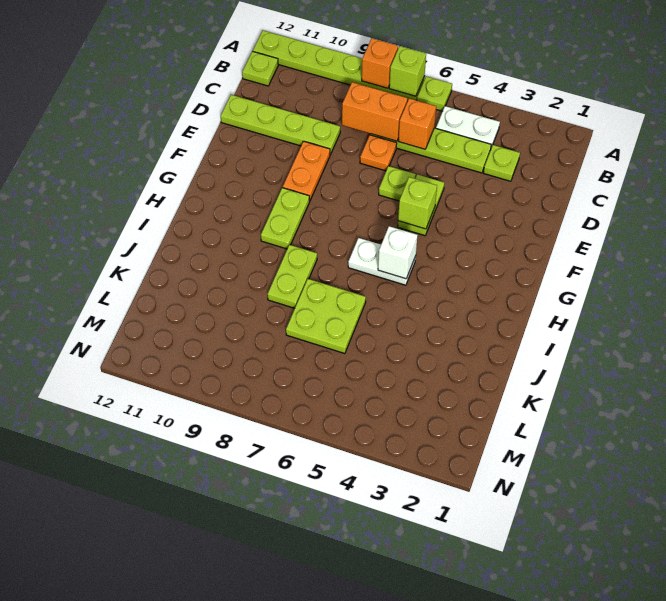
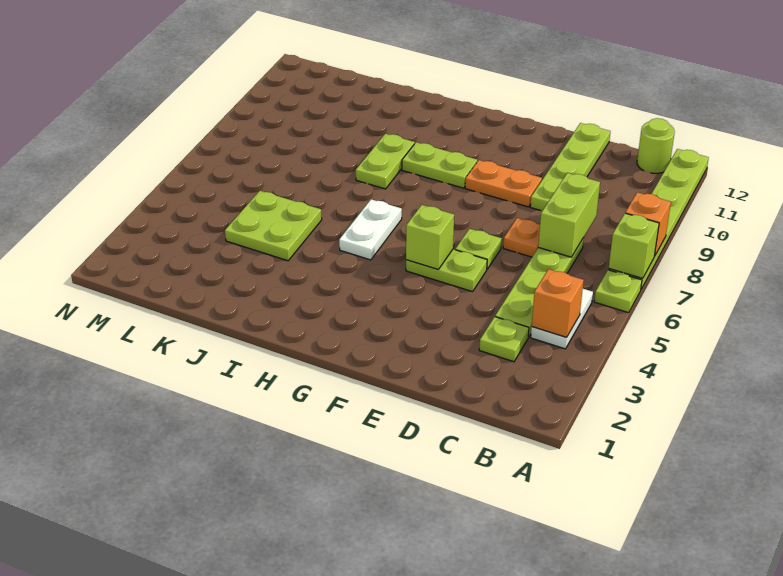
lime plate B12 level 1 -> lime round brick B12 level 1
orange brick C6 level 2 -> orange brick B4 level 2
orange brick C7:C8 level 2 -> lime brick C7:C8 level 2
white brick H5 level 2 -> none
lime plate I8:J8 level 1 -> lime plate I8:I9 level 1
lime plate J6:K7 level 1 -> lime plate J4:K5 level 1

